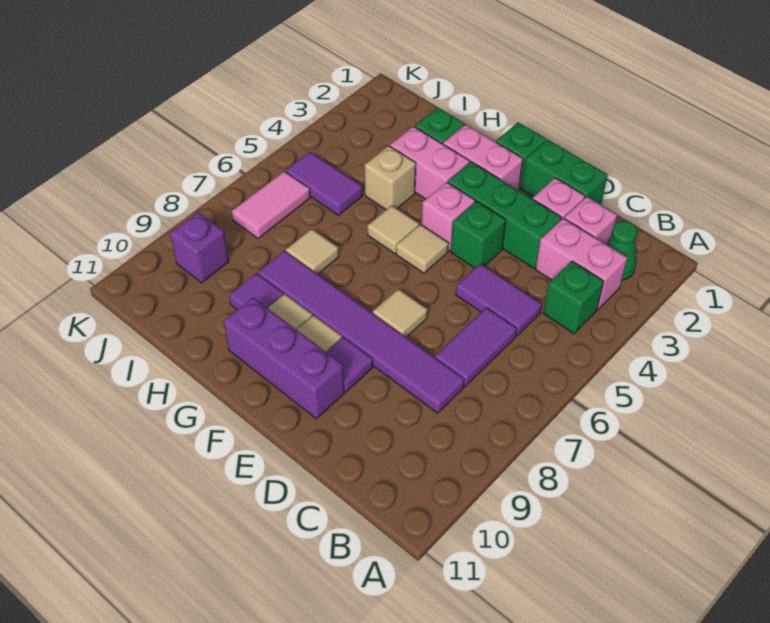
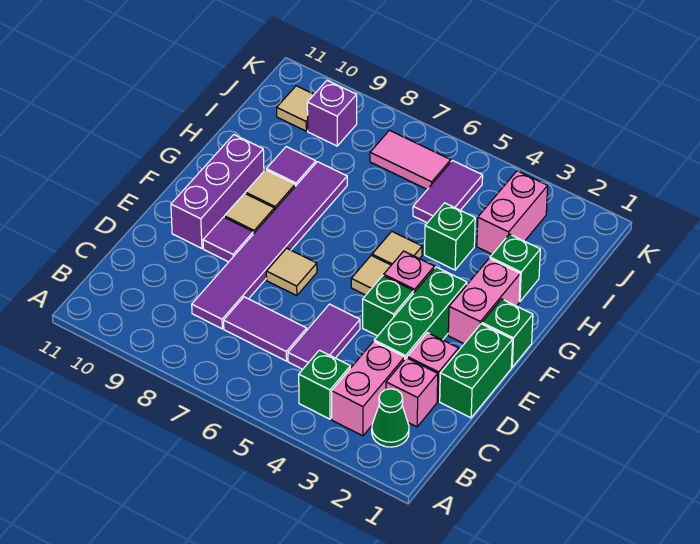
pink brick G3:H3 level 1 -> pink brick I3:J3 level 1
tan brick H4 level 1 -> green brick H4 level 1
tan tile H7 level 1 -> tan tile J10 level 1

